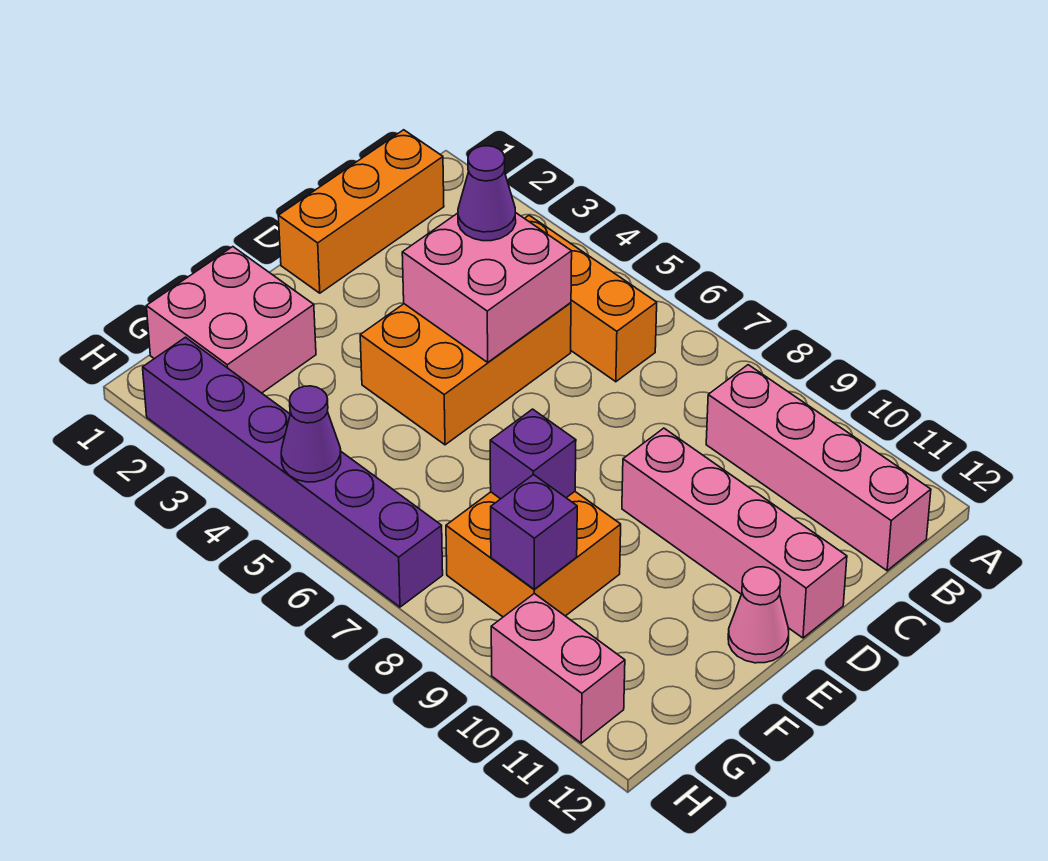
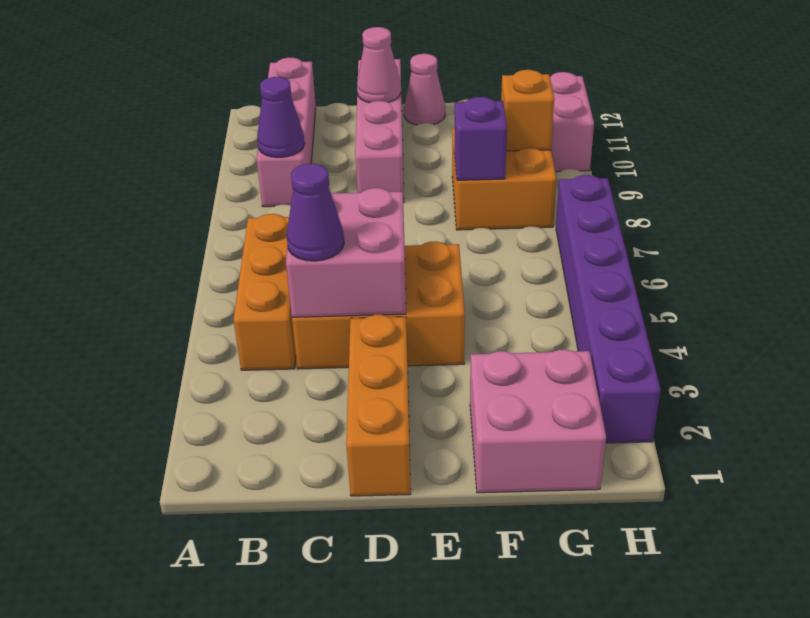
orange brick B1:D1 level 1 -> orange brick D1:D3 level 1
none -> pink cone D11 level 2
purple brick G9 level 2 -> orange brick G9 level 2
purple cone H5 level 2 -> purple cone B9 level 2

